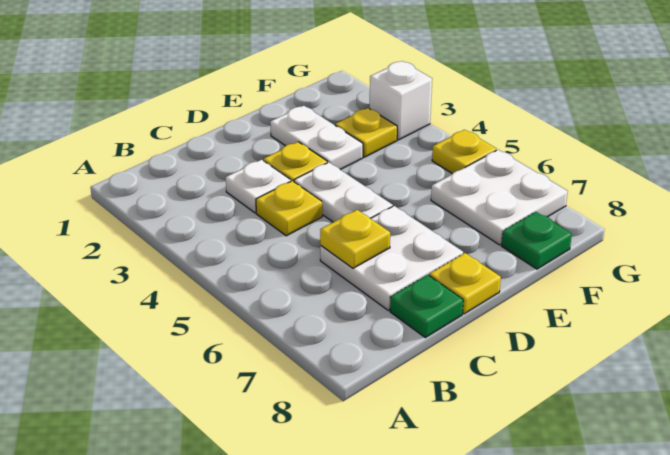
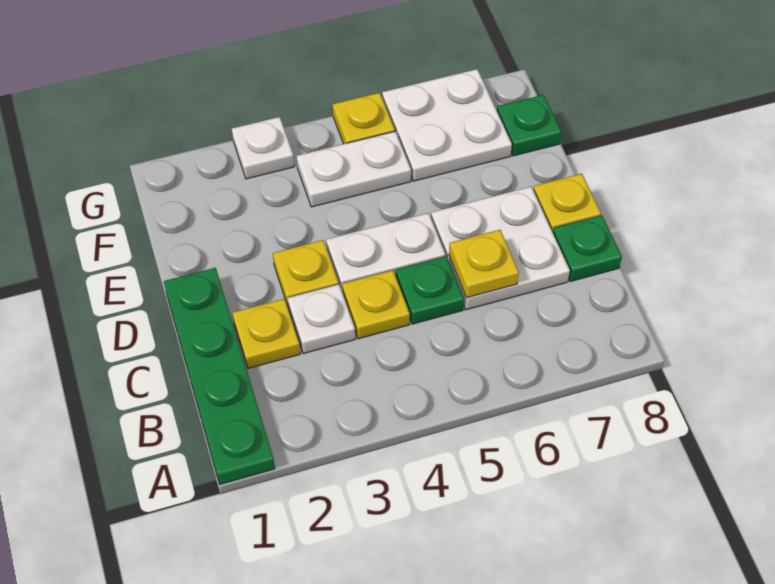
none -> green plate A1:D1 level 1
none -> green plate C5 level 1
white plate E2:E3 level 1 -> white plate F4:F5 level 1
yellow plate F3 level 1 -> yellow plate C2 level 1
white brick G3 level 1 -> white plate G3 level 1

